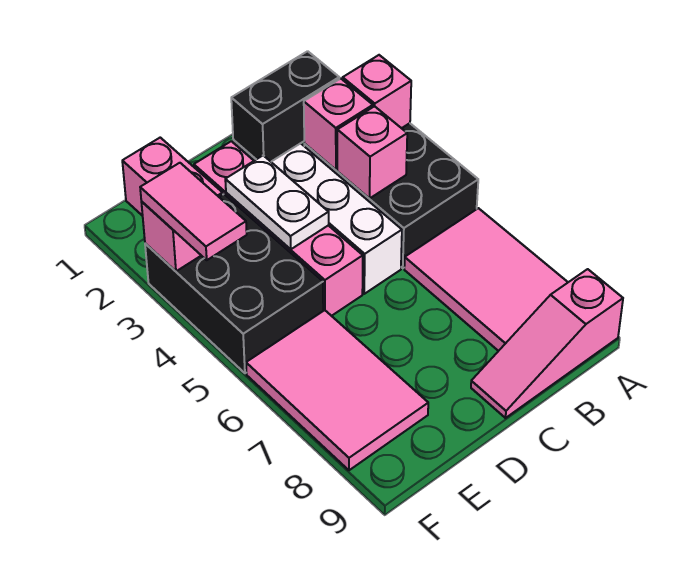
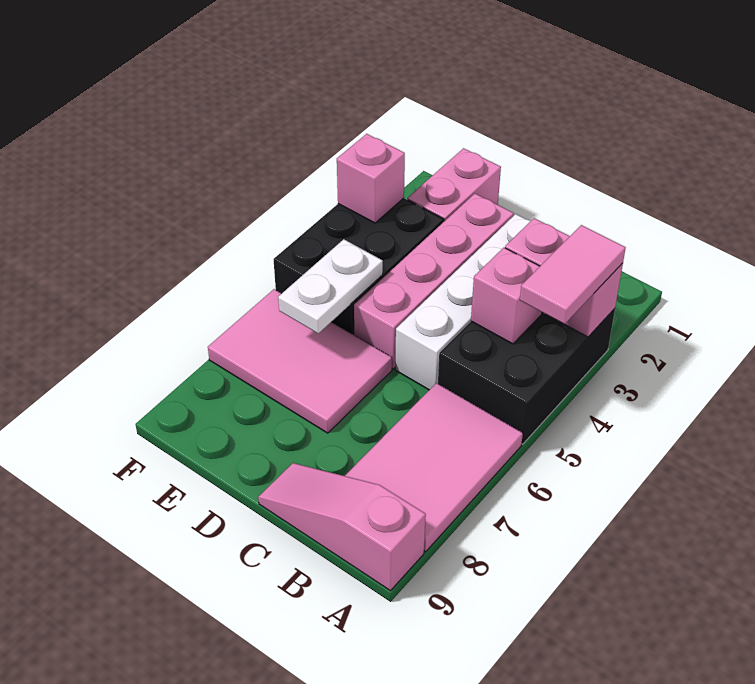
black brick B2:C2 level 2 -> none
white plate D3:D4 level 2 -> white plate E5:E6 level 2
pink tile E6:F8 level 1 -> pink tile D6:F7 level 1
pink tile F3:F4 level 3 -> pink tile A3:A4 level 3

